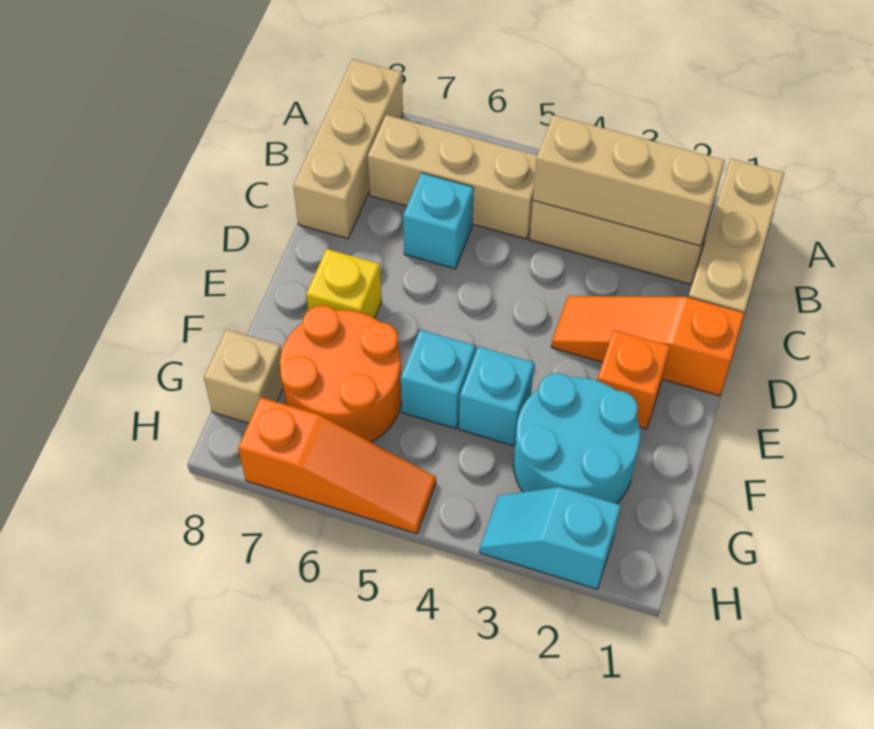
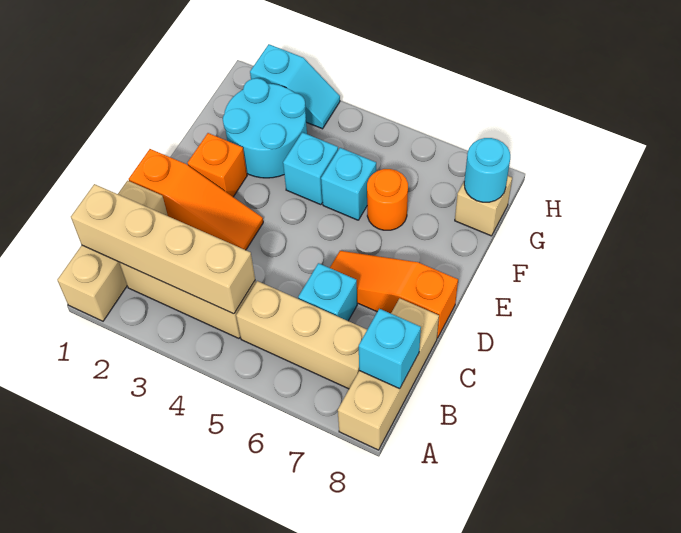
tan brick B2:B4 level 2 -> tan brick B1:B4 level 2
none -> cyan brick B8 level 2
yellow brick E7 level 1 -> none
orange round brick F6:G7 level 1 -> orange round brick F6 level 1
none -> cyan round brick G8 level 2
orange slope H5:H7 level 1 top 7 -> orange slope D6:D8 level 1 top 8

